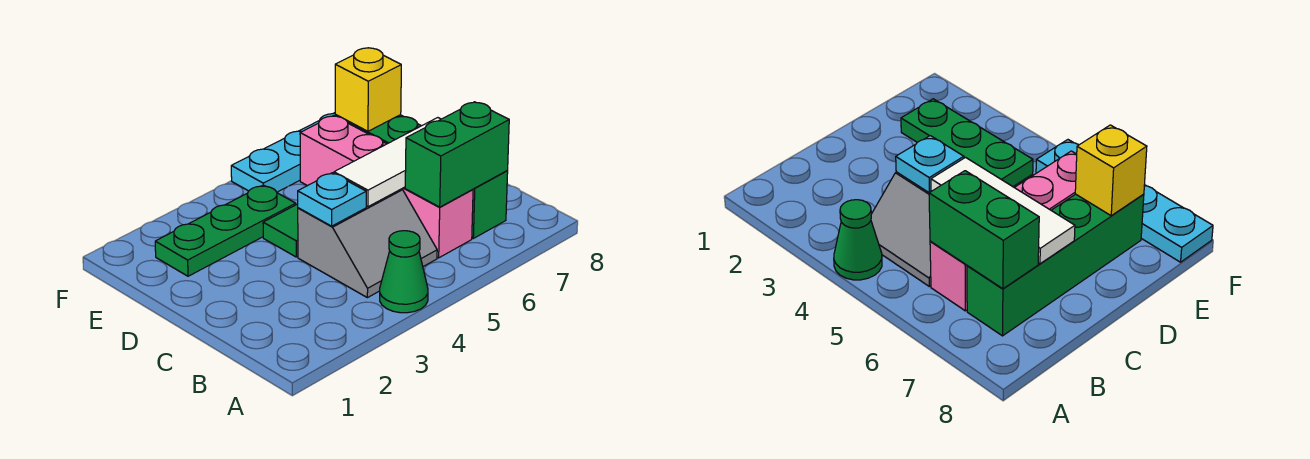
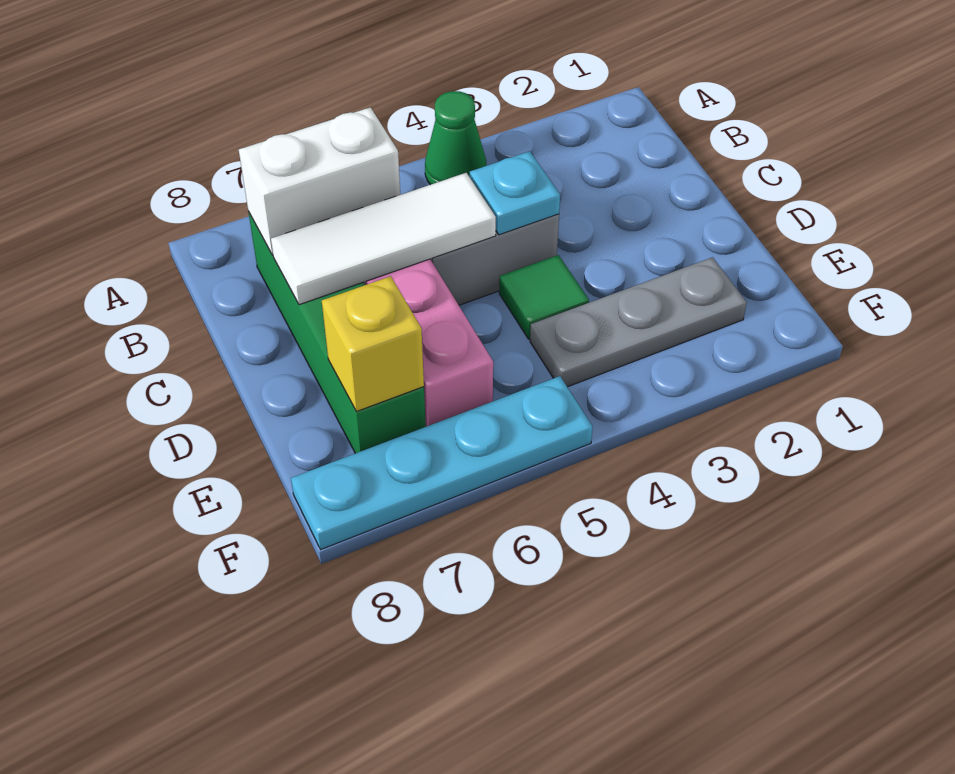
green brick B6:B7 level 2 -> white brick B6:B7 level 2
green plate E2:E4 level 1 -> grey plate E2:E4 level 1

